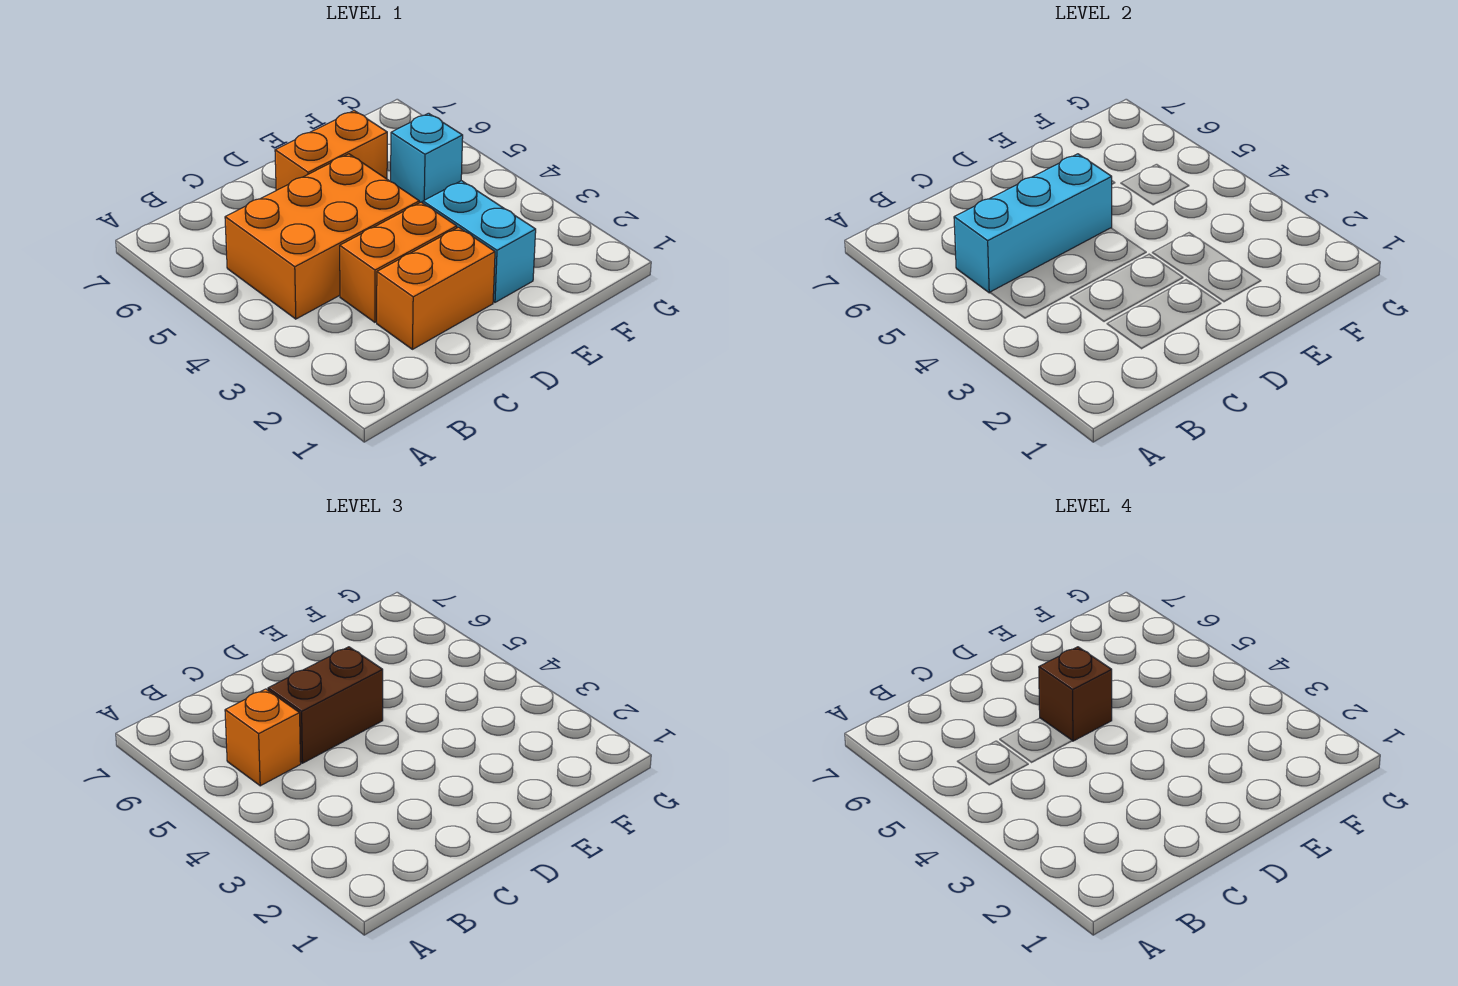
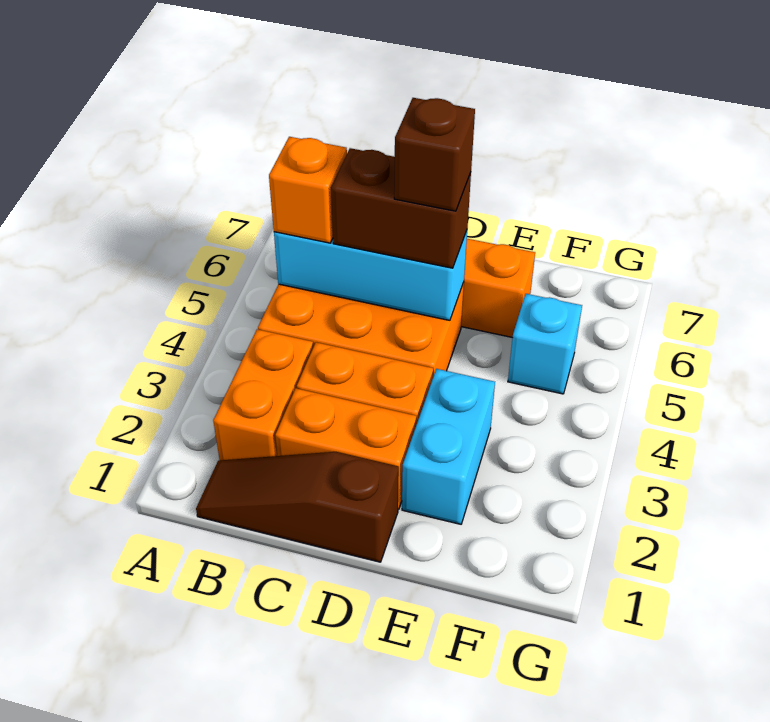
none -> brown slope B1:D1 level 1 top D
none -> orange brick B2:B3 level 1

